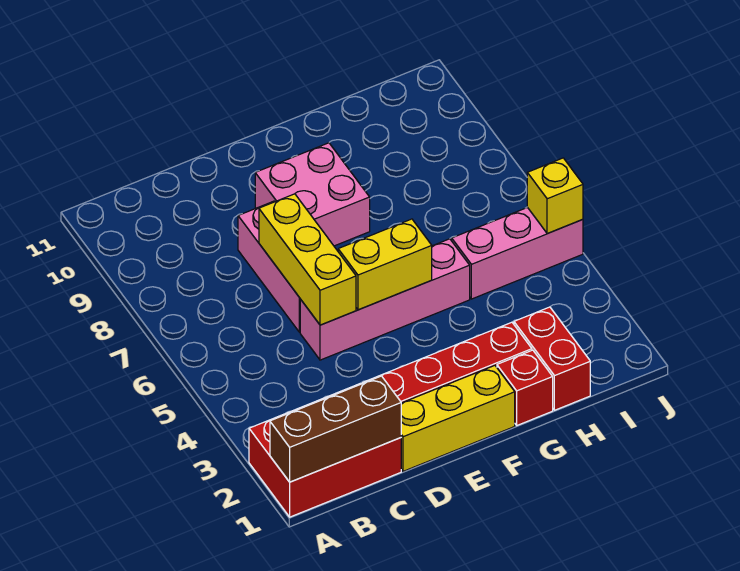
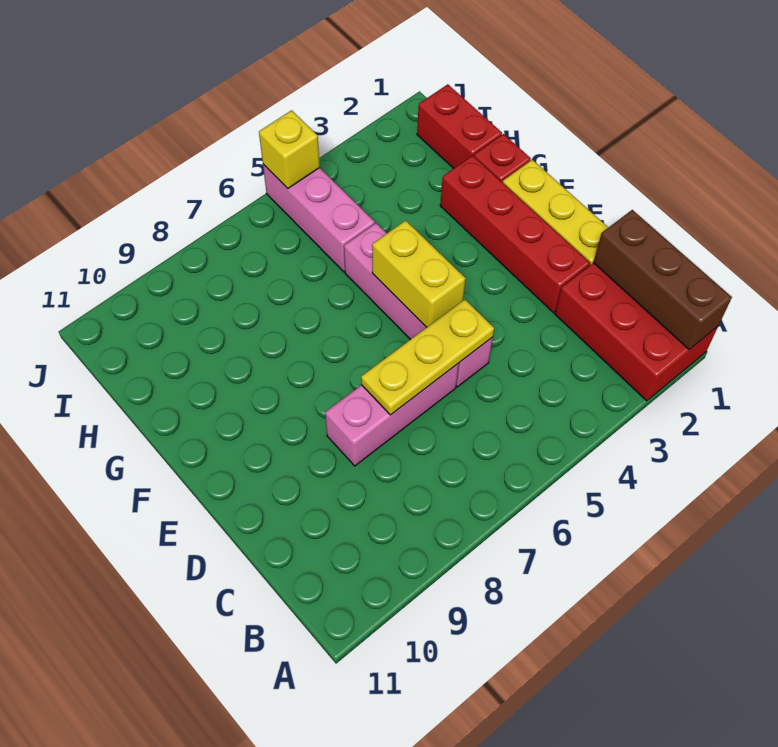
yellow brick D5:D7 level 2 -> yellow plate D5:D7 level 2
pink brick E8:F9 level 1 -> none
red brick H1:H2 level 1 -> red brick H1:I1 level 1

